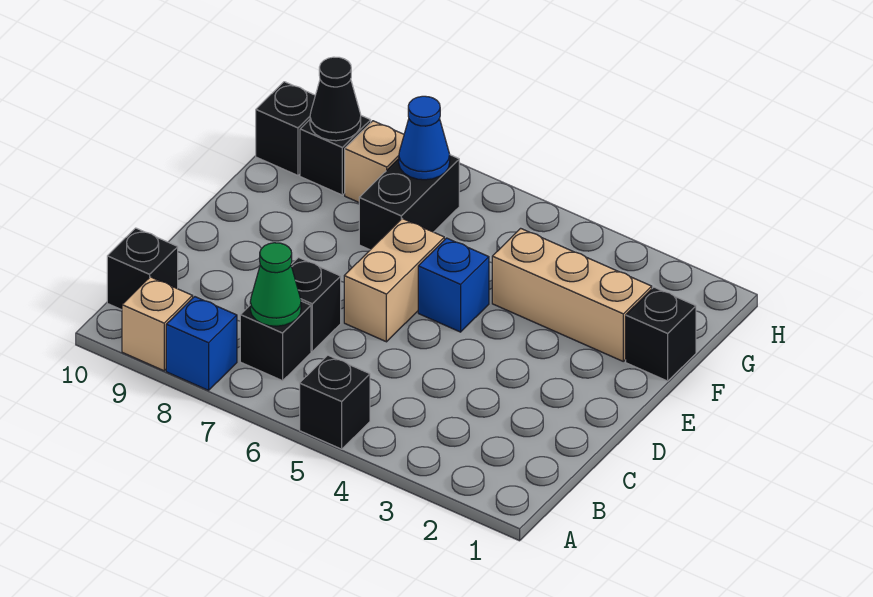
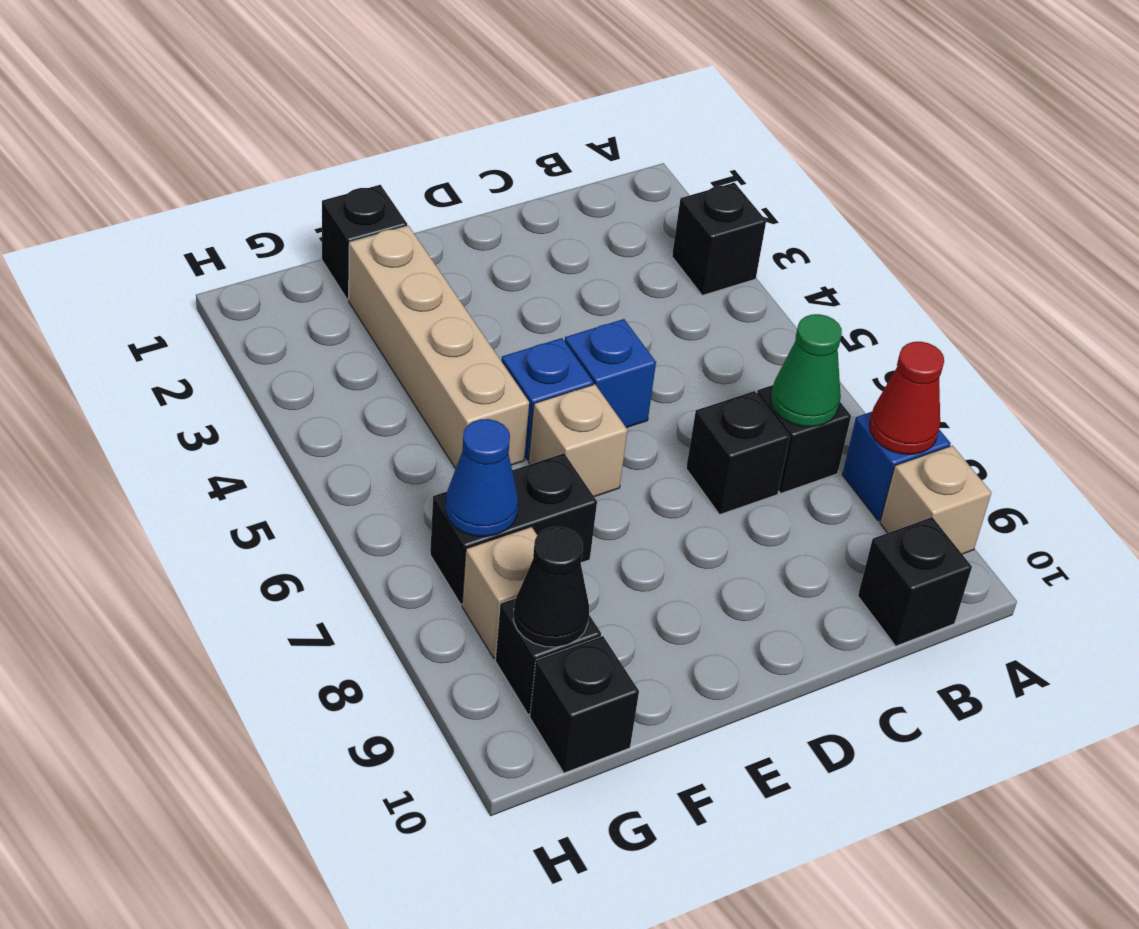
black brick A5 level 1 -> black brick A3 level 1
none -> red cone A8 level 2
none -> blue brick D5 level 1
tan brick D6:E6 level 1 -> tan brick E6 level 1
tan brick F2:F4 level 1 -> tan brick F2:F5 level 1

